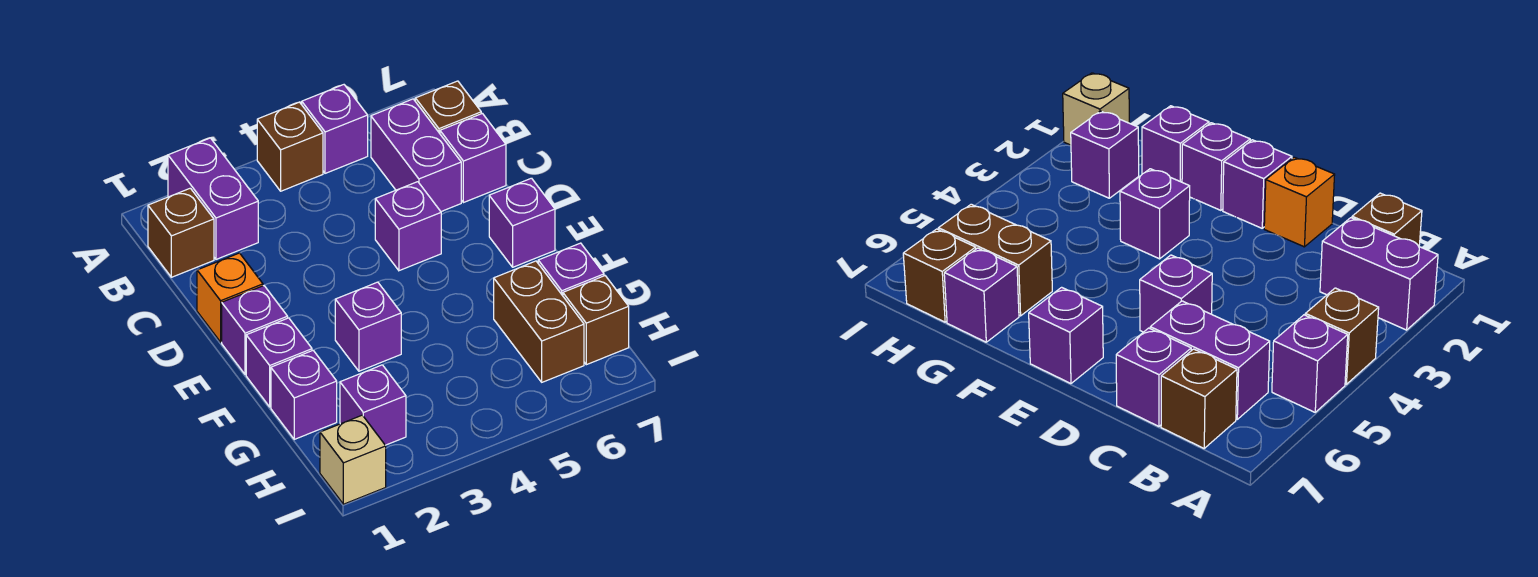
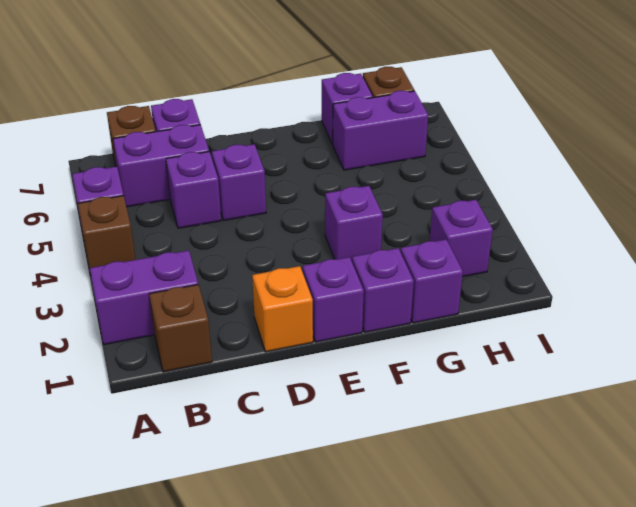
purple brick E7 level 1 -> purple brick C5 level 1
brown brick G6:H6 level 1 -> purple brick G6:H6 level 1
tan brick I1 level 1 -> none

